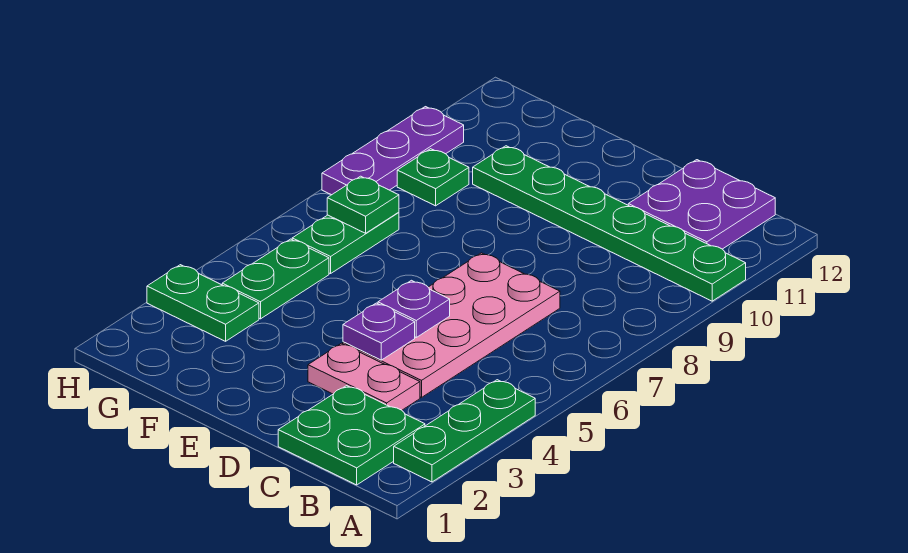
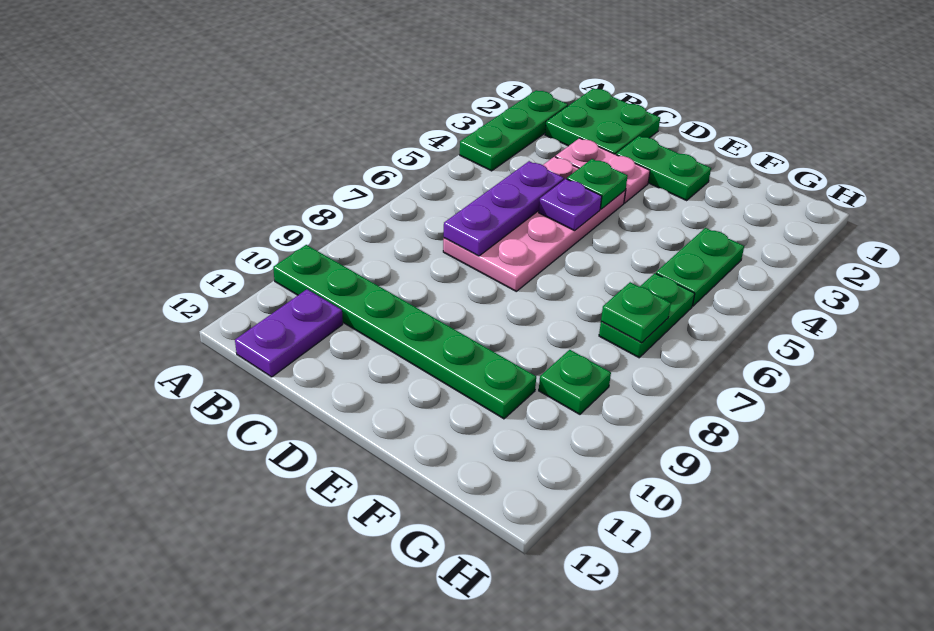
purple plate B11:C12 level 1 -> purple plate B11:B12 level 1
purple plate D4 level 2 -> green plate D4 level 2
green plate G3:H3 level 1 -> green plate D2:E2 level 1
purple plate H8:H10 level 1 -> purple plate C5:C7 level 2

